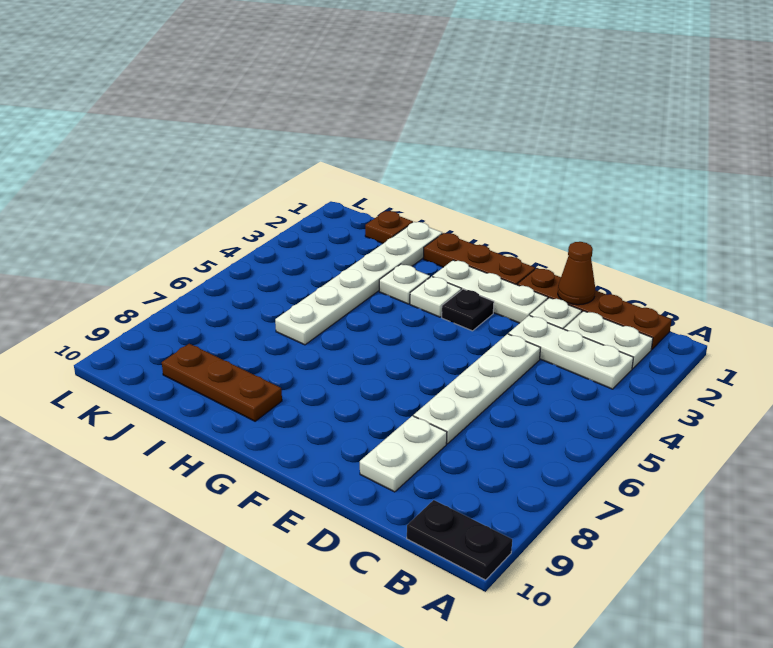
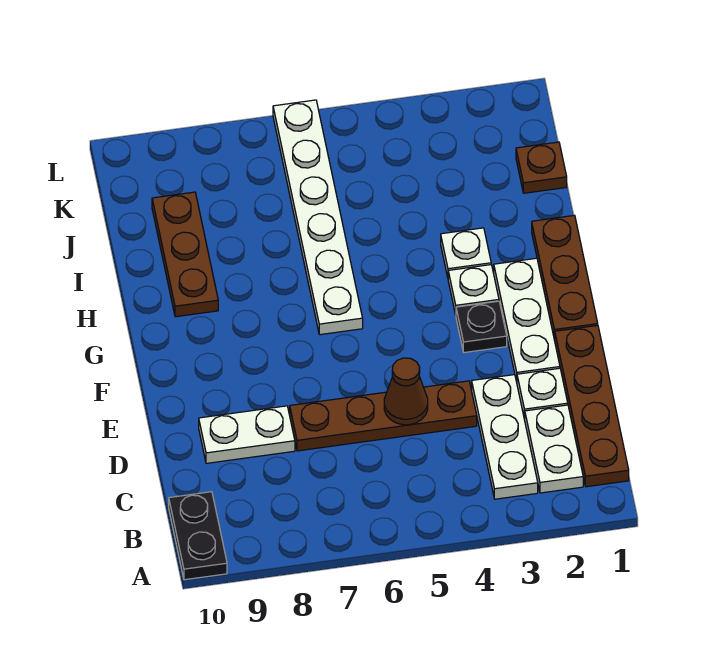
brown cone D1 level 2 -> brown cone D5 level 2
white plate D4:D7 level 1 -> brown plate D4:D7 level 1
white plate I1:I6 level 1 -> white plate G6:L6 level 1

